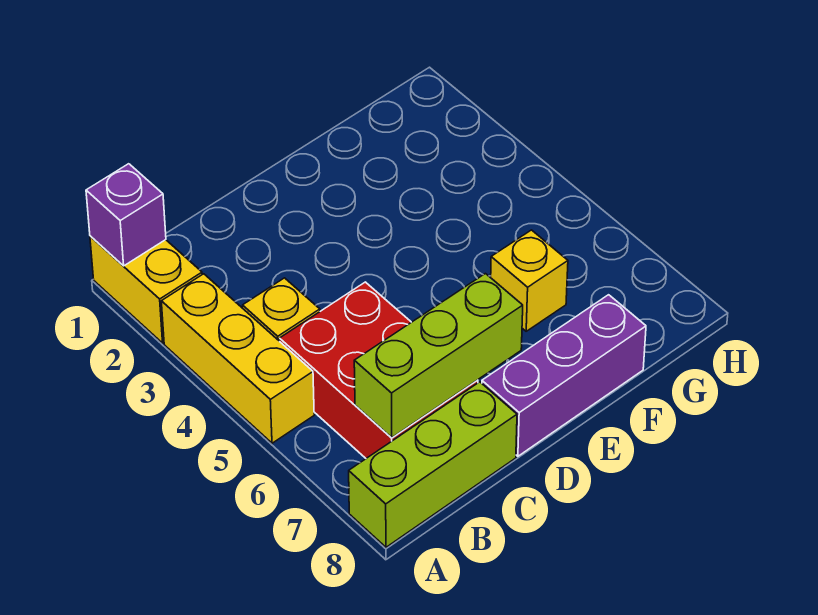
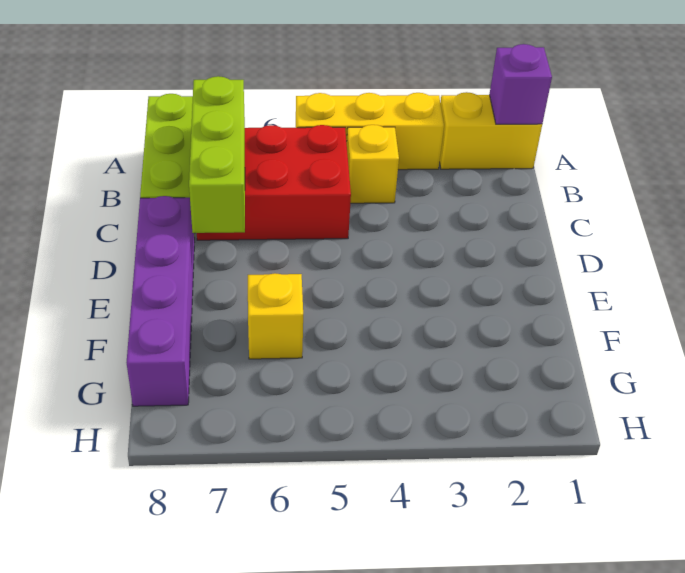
purple brick D8:F8 level 1 -> purple brick D8:G8 level 1

